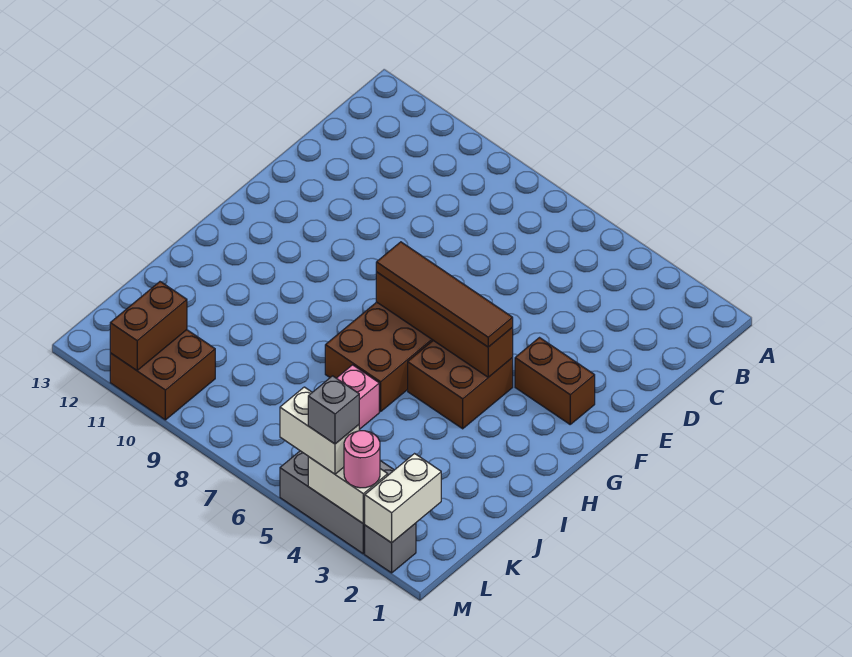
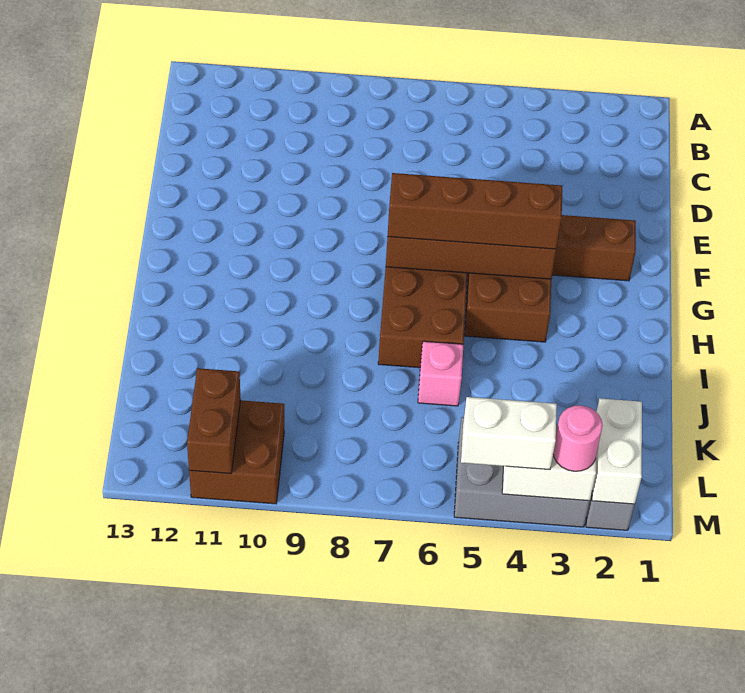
brown tile G4:G7 level 3 -> brown brick G4:G7 level 3
grey brick M4 level 4 -> none

